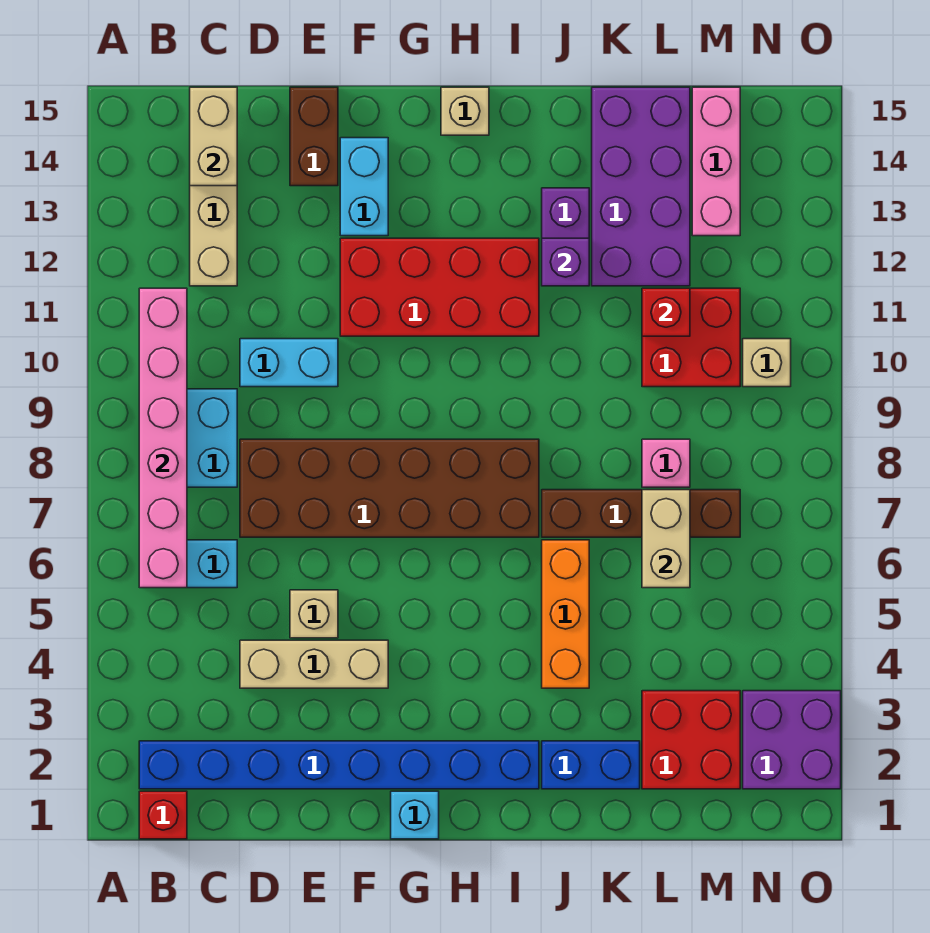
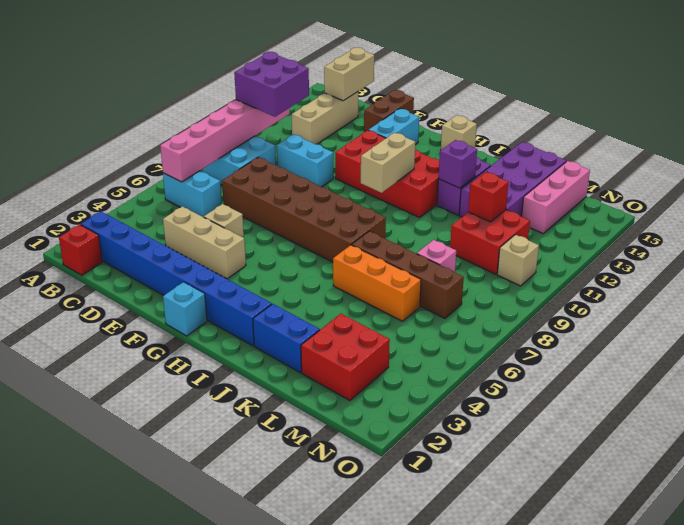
orange brick J4:J6 level 1 -> orange brick J6:L6 level 1
tan brick L6:L7 level 2 -> tan brick H10:H11 level 2
purple brick N2:O3 level 1 -> purple brick B10:C11 level 3

